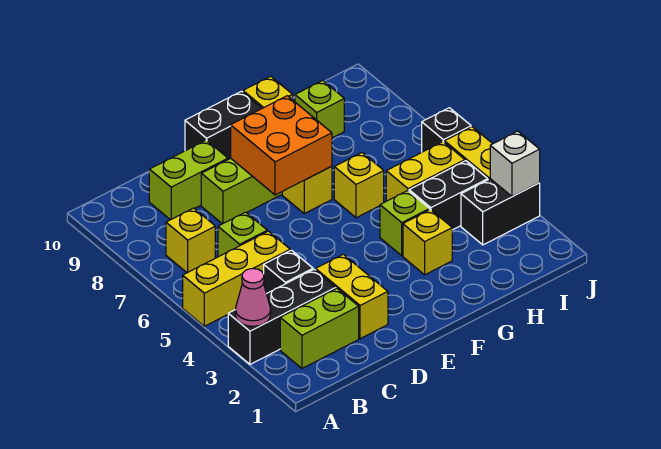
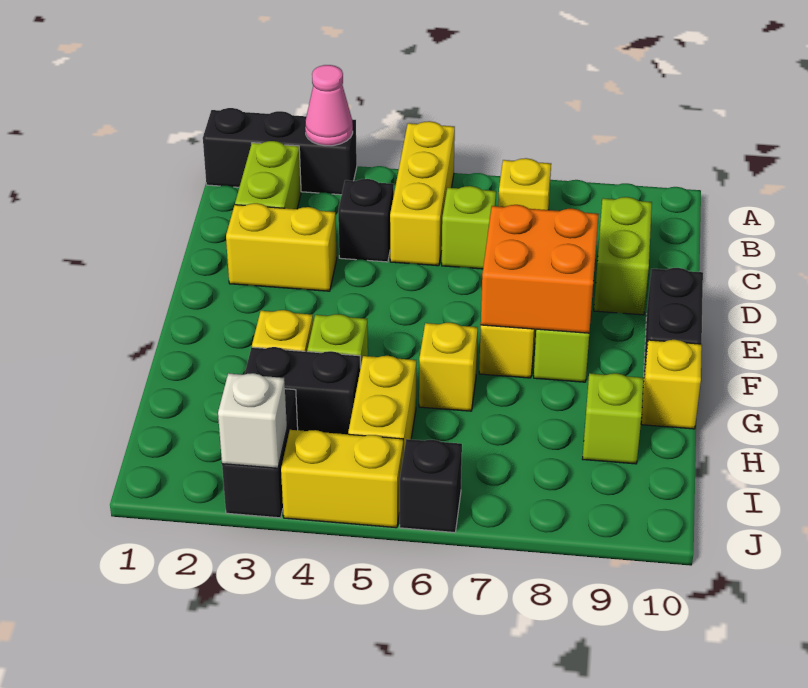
black brick A3:C3 level 1 -> black brick A1:A3 level 1
black brick H4:I4 level 1 -> black brick H3:H4 level 1

